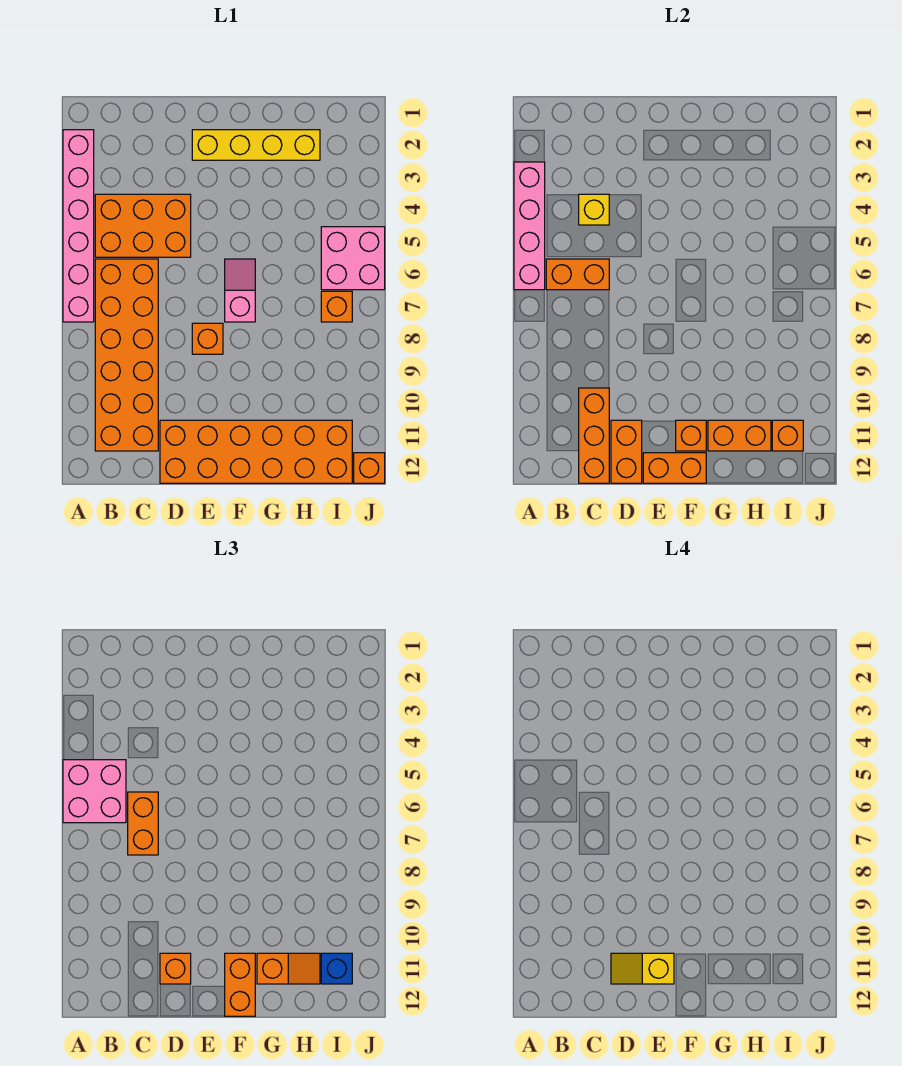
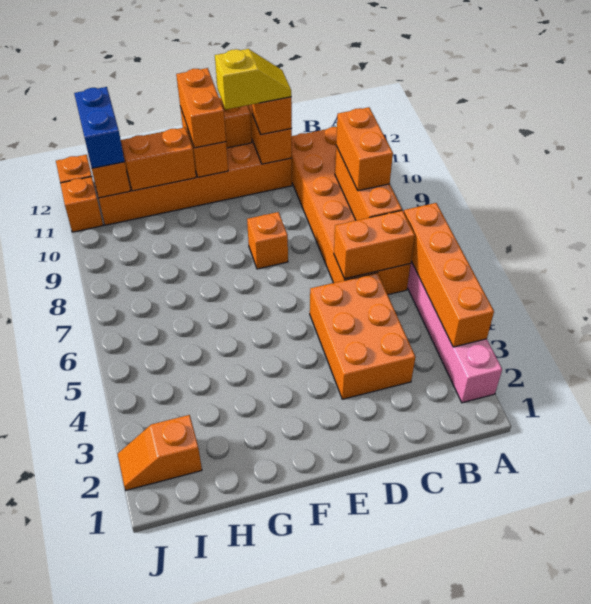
pink brick A3:A6 level 2 -> orange brick A3:A6 level 2
pink brick A5:B6 level 3 -> none
orange brick B4:D5 level 1 -> orange brick C3:D5 level 1
yellow brick C4 level 2 -> none
orange brick C6:C7 level 3 -> orange brick B8:B9 level 3
orange brick C10:C12 level 2 -> orange brick B7:B9 level 2
yellow brick E2:H2 level 1 -> none
pink slope F6:F7 level 1 top 7 -> none
orange slope G11:H11 level 3 top G -> orange slope I2:J2 level 1 top I
pink brick I5:J6 level 1 -> none
orange brick I7 level 1 -> orange brick J11 level 1
blue brick I11 level 3 -> blue brick I11:I12 level 3

